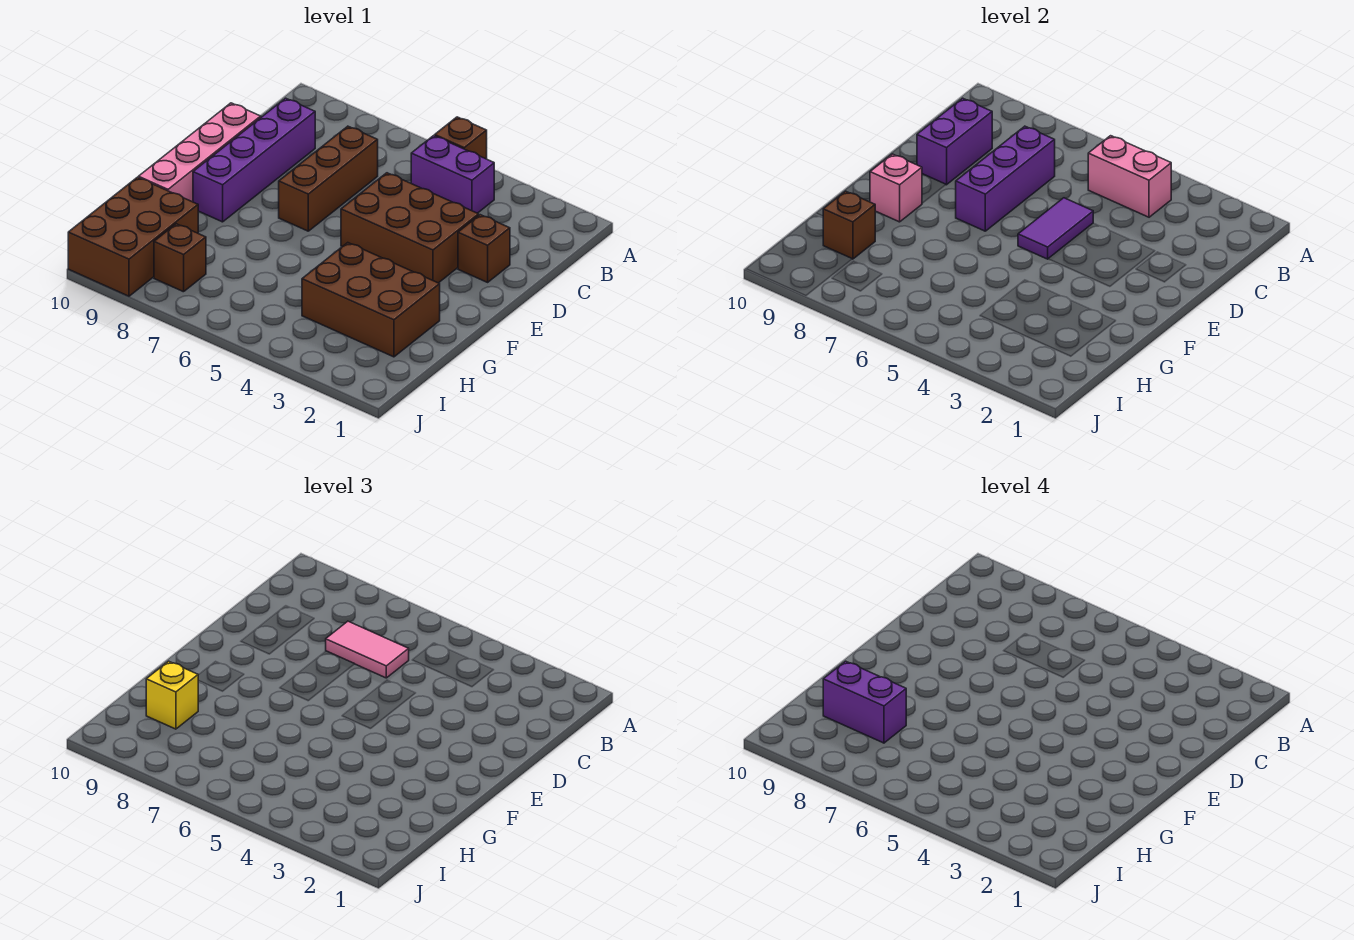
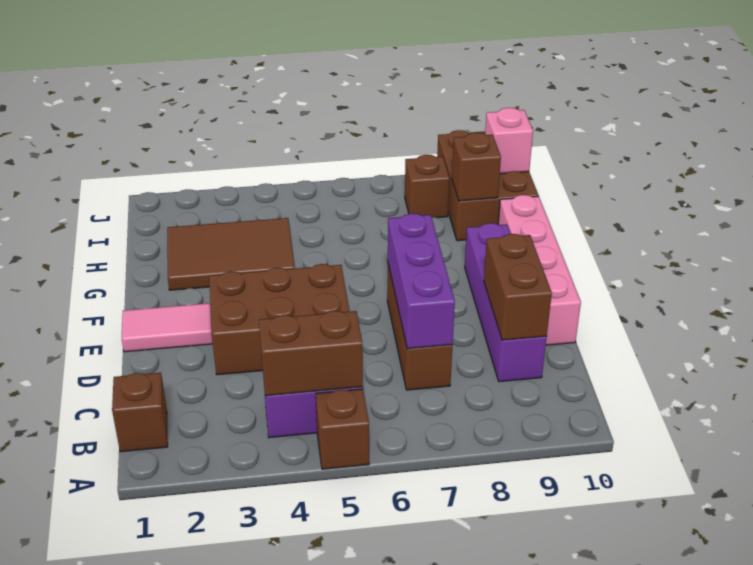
pink brick B4:B5 level 2 -> brown brick B4:B5 level 2
pink tile C6:C7 level 3 -> pink tile E1:E2 level 1
purple brick C9:D9 level 2 -> brown brick C9:D9 level 2
brown brick D2 level 1 -> brown brick B1 level 1
purple tile D5:E5 level 2 -> none
pink brick F9 level 2 -> pink brick I10 level 2
brown brick G2:H4 level 1 -> brown tile G2:H4 level 1
purple brick H8:H9 level 4 -> none
yellow brick H9 level 3 -> none

